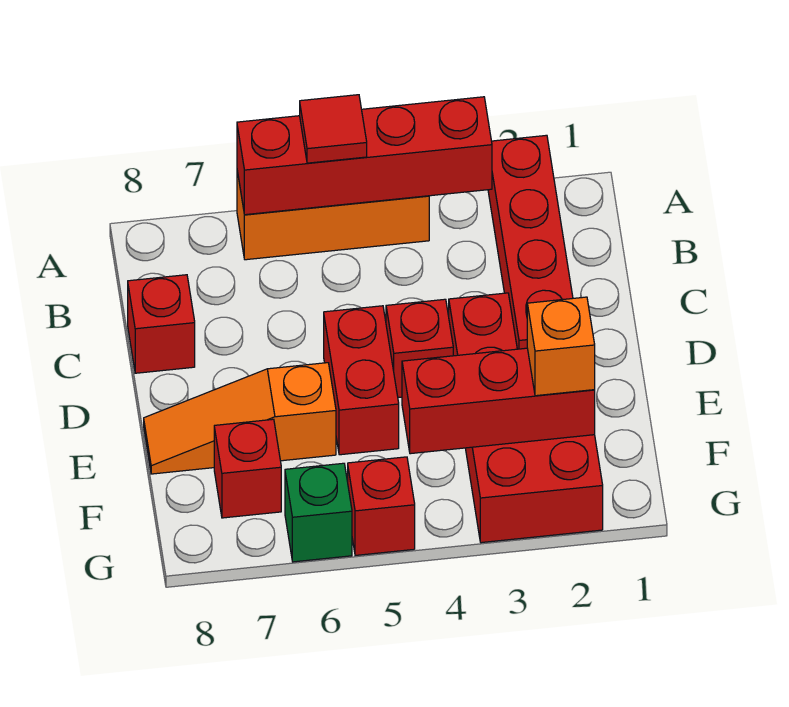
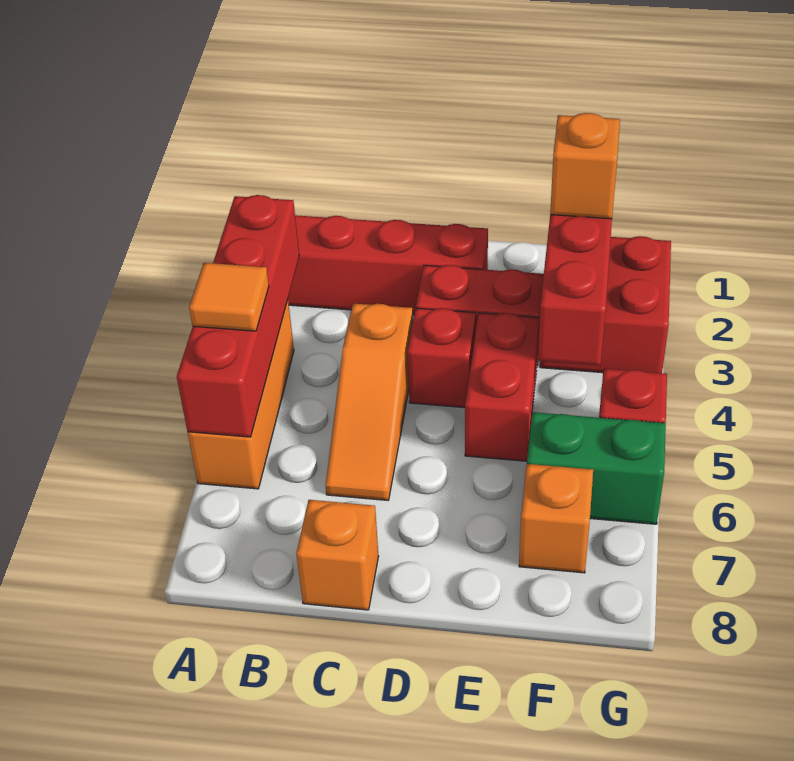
red tile A5 level 3 -> orange tile A5 level 3
red brick C8 level 1 -> orange brick C8 level 1
red brick D5:E5 level 1 -> red brick E4:E5 level 1
orange slope E6:E8 level 1 top 6 -> orange slope C4:C6 level 1 top 4
red brick F7 level 1 -> orange brick F7 level 1
green brick G6 level 1 -> green brick F6:G6 level 1

